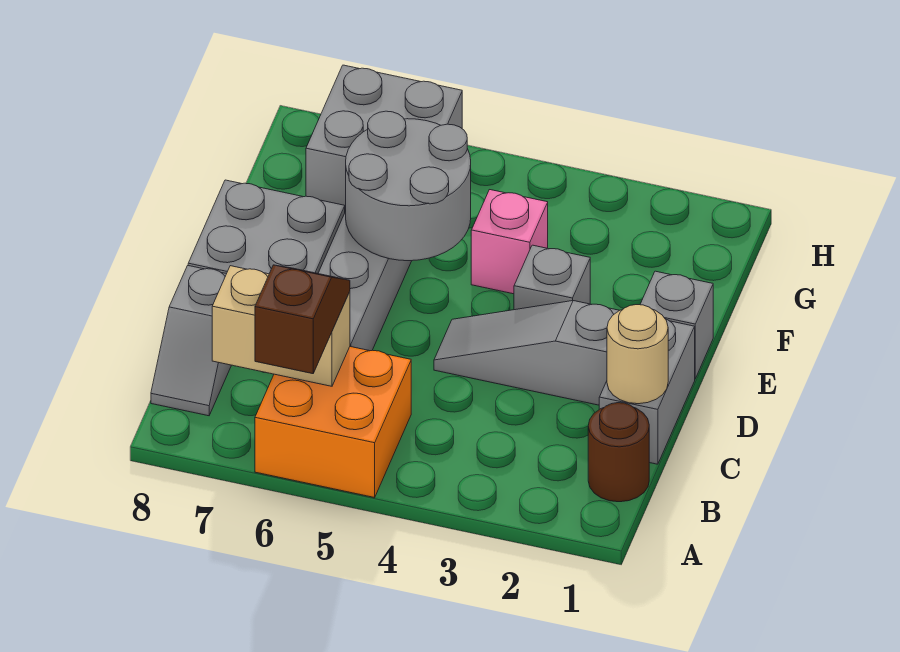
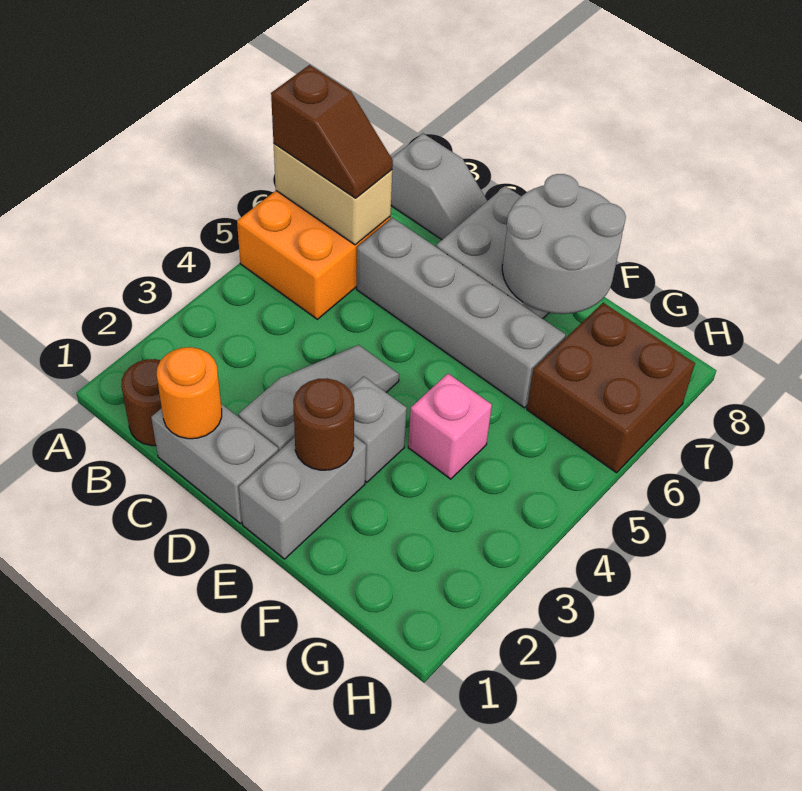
tan brick B6:B7 level 2 -> tan brick A6:B6 level 2
grey slope B8:C8 level 1 top C -> grey slope B8:C8 level 1 top B
tan round brick C1 level 2 -> orange round brick C1 level 2
grey brick E1 level 1 -> grey brick E1:E2 level 1
none -> brown round brick E2 level 2
grey round brick E5:F6 level 2 -> grey round brick E7:F8 level 2
grey brick G6:H7 level 1 -> brown brick G6:H7 level 1

